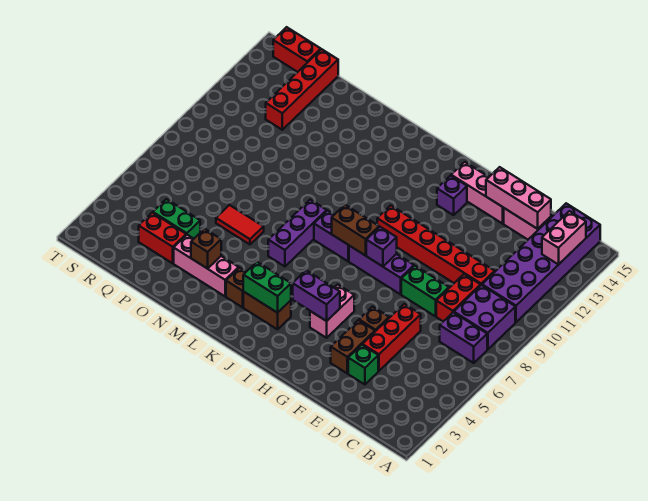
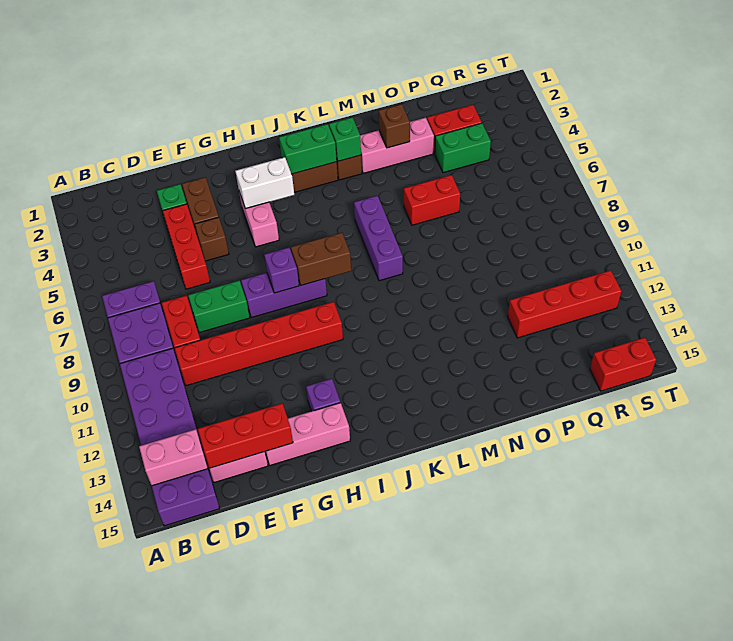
pink brick B13:B14 level 2 -> pink brick B14:C14 level 2
pink brick D14:F14 level 2 -> red brick D14:F14 level 2
purple brick H4:I4 level 2 -> white brick H4:I4 level 2
purple brick J8:K8 level 1 -> none
none -> green brick L3 level 2
red tile N6:O6 level 1 -> red brick N6:O6 level 1
red brick Q12:Q15 level 1 -> red brick P12:S12 level 1

